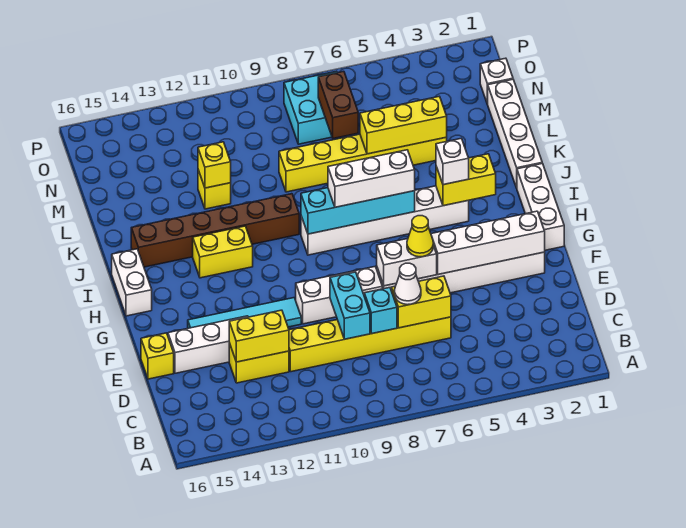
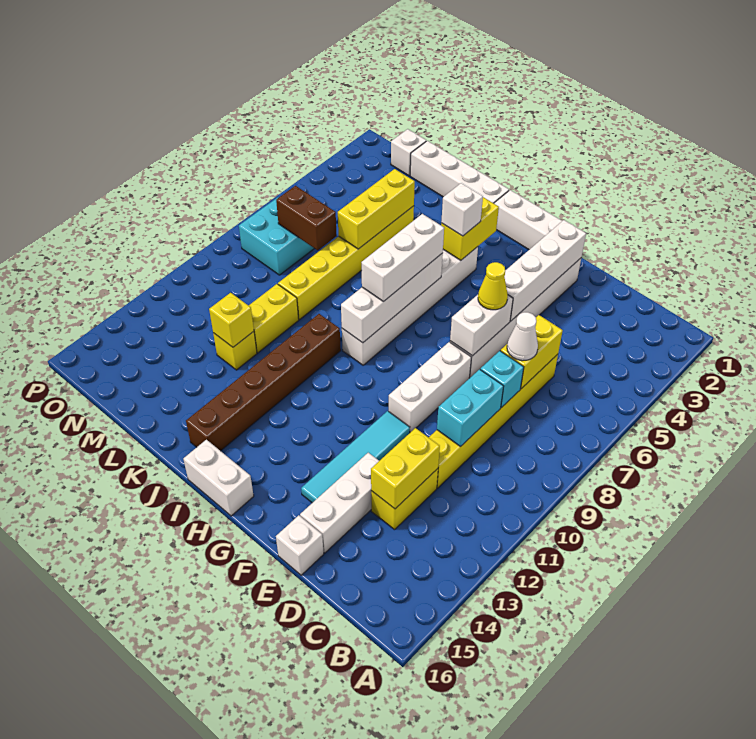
cyan brick D9:E9 level 2 -> cyan brick D9:D10 level 2
yellow brick E16 level 1 -> white brick E16 level 1
cyan brick I6:I9 level 2 -> white brick I6:I9 level 2
yellow brick I12:I13 level 1 -> yellow brick L10:L11 level 1

